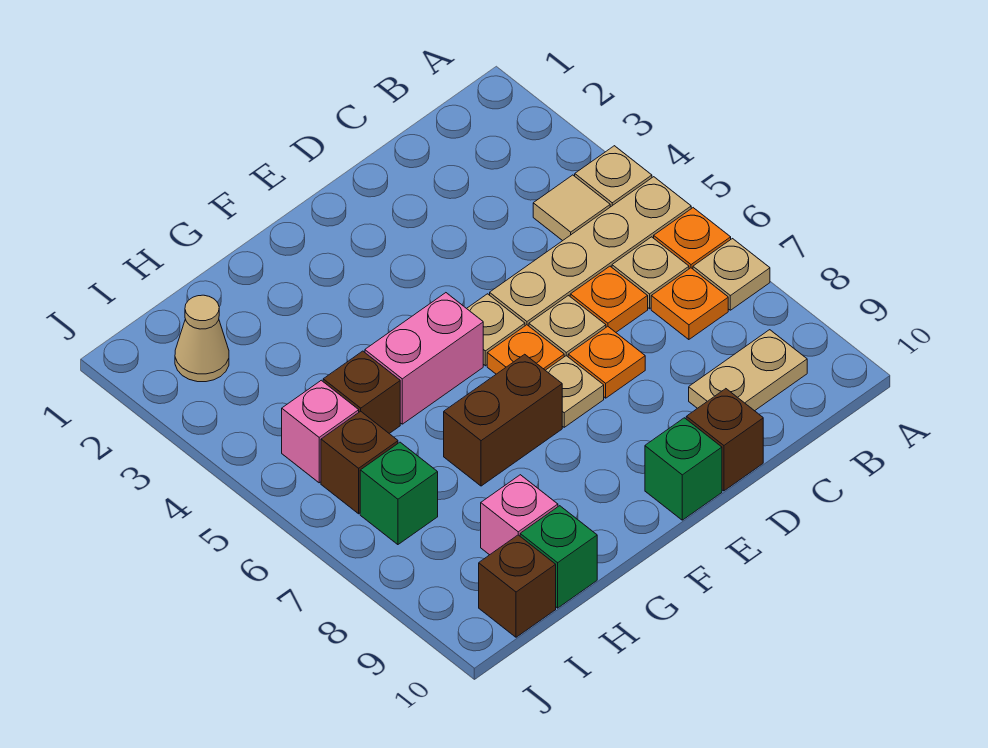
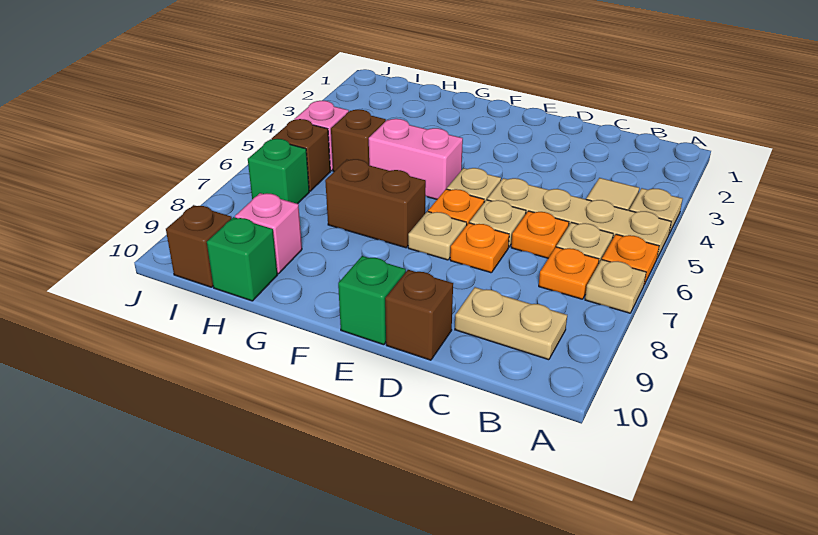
tan cone I2 level 1 -> none

